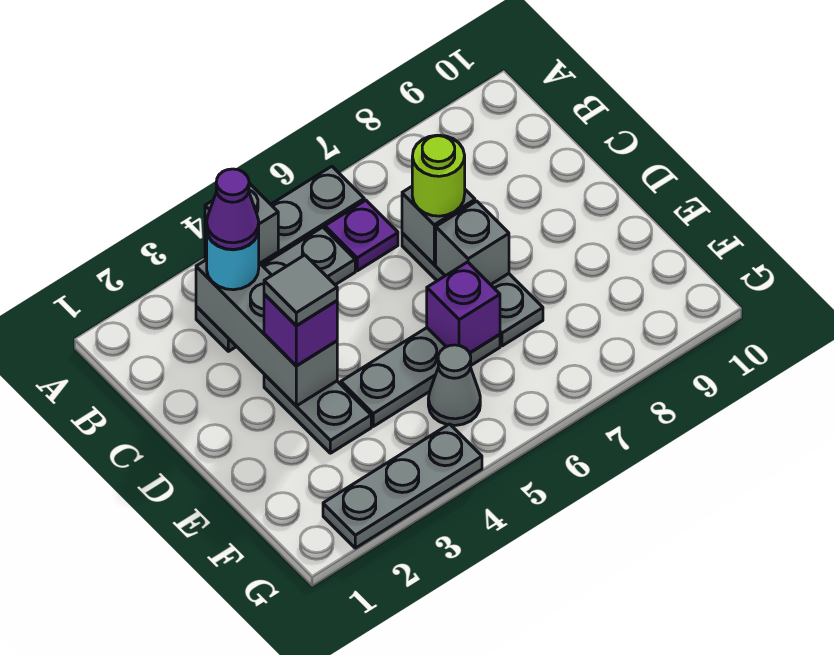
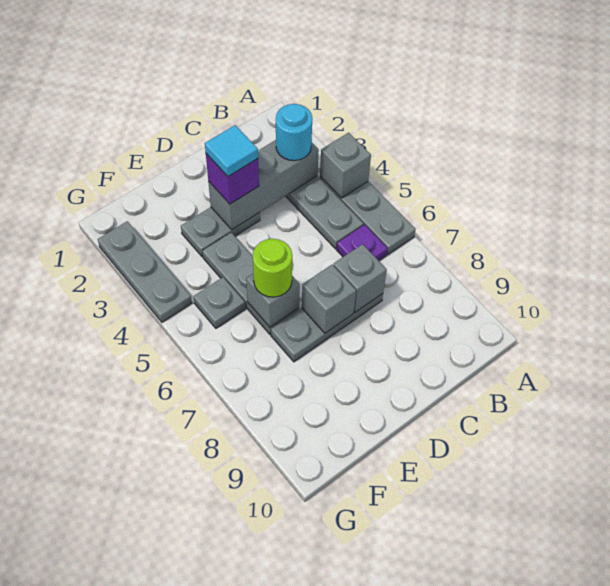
purple cone B3 level 4 -> none
lime round brick C7 level 3 -> lime round brick E6 level 3
grey tile D3 level 4 -> cyan tile D3 level 4
purple brick E6 level 2 -> grey brick E6 level 2
grey cone F5 level 1 -> grey plate F5 level 1

